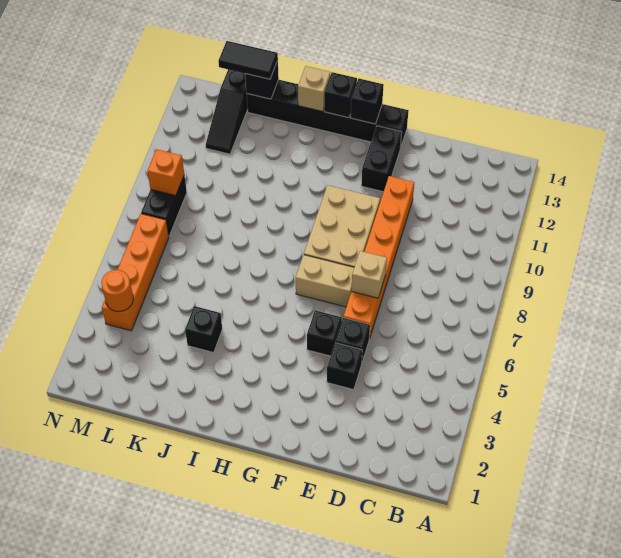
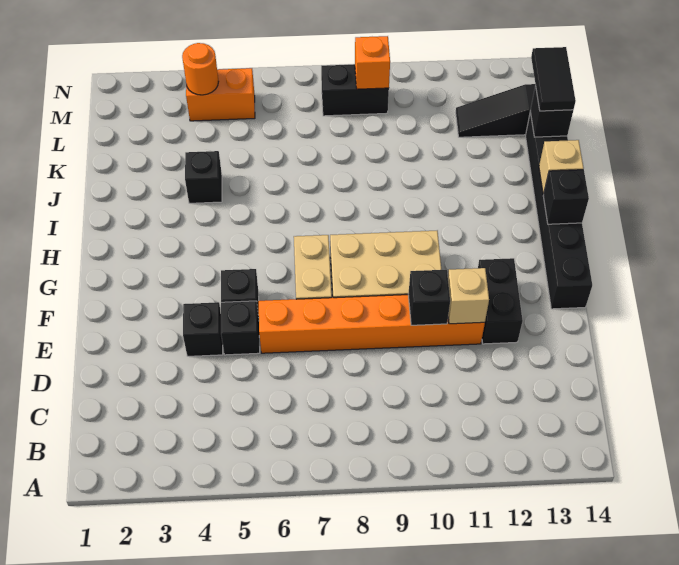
tan brick E7 level 2 -> tan brick E11 level 2
black brick F12:F13 level 1 -> black brick E12:F12 level 1
black brick G14 level 2 -> black brick E10 level 2
orange brick M4:M7 level 1 -> orange brick M4:M5 level 1

